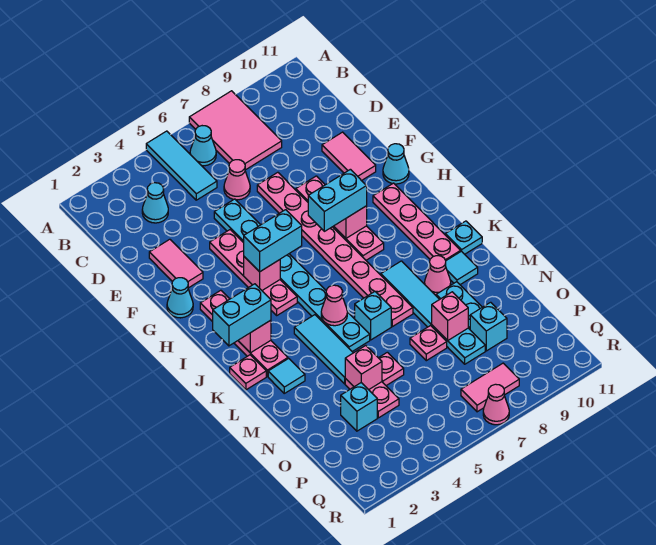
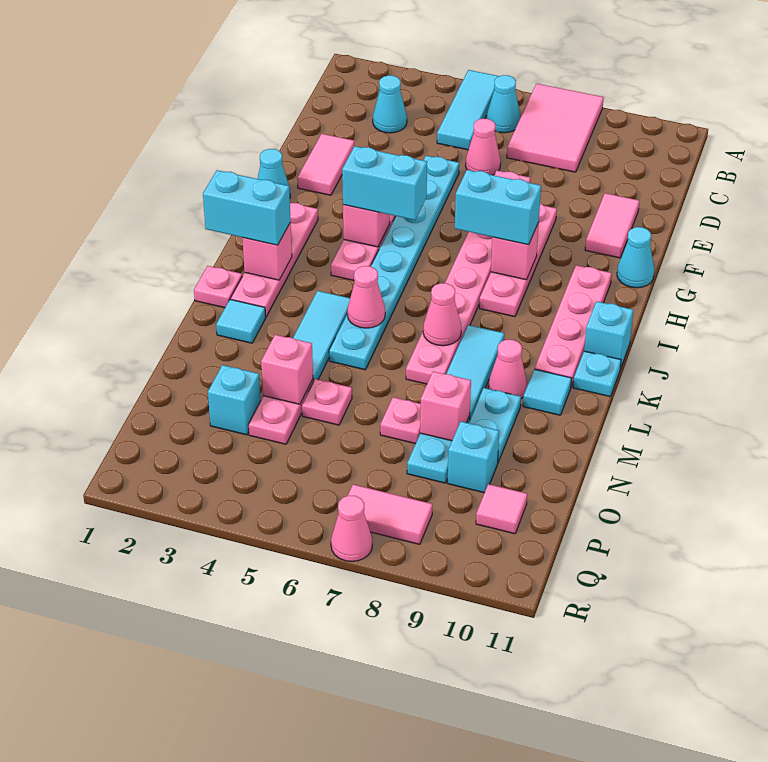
none -> pink cone K7 level 2
cyan brick L6 level 1 -> cyan brick J11 level 1
none -> pink tile P10 level 1

